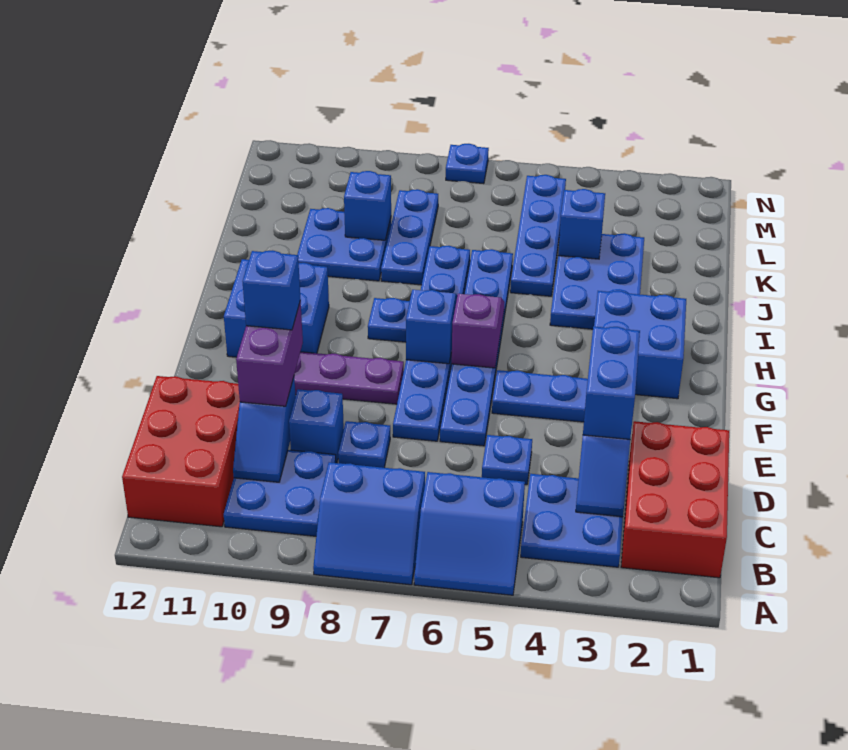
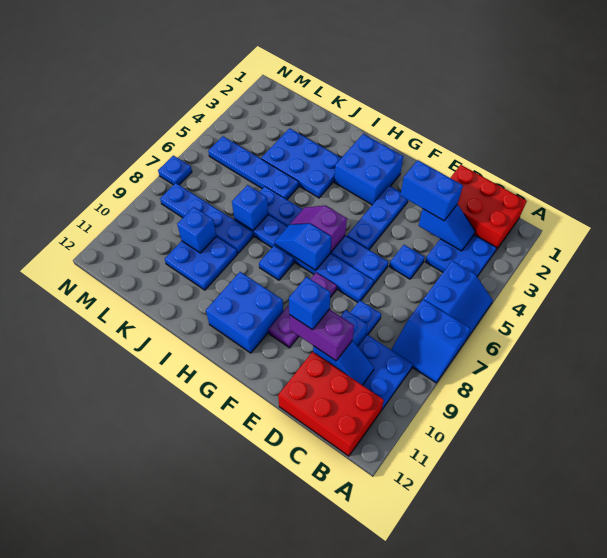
blue slope A7:B8 level 1 top B -> blue slope A7:B8 level 1 top 7
blue plate J8:L8 level 1 -> blue plate J8:M8 level 1
blue brick K4 level 2 -> blue brick J7 level 2

